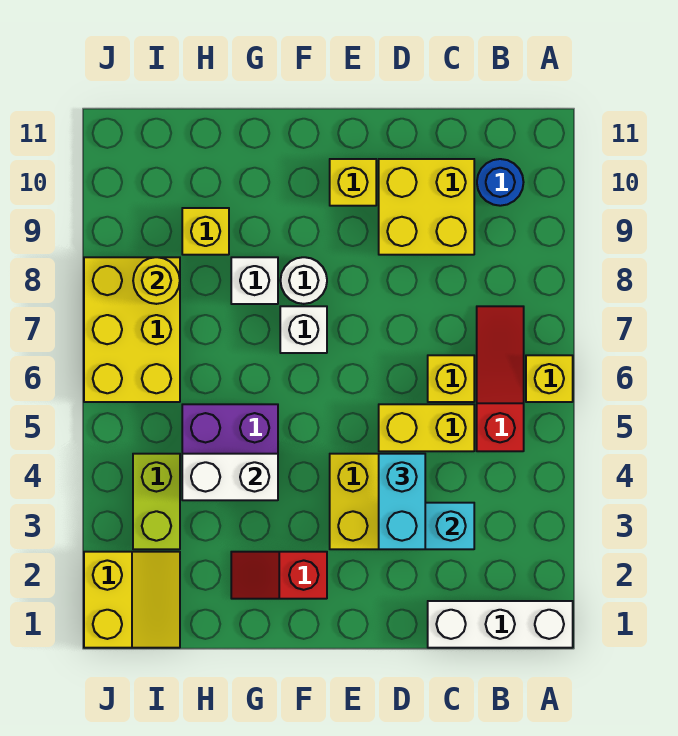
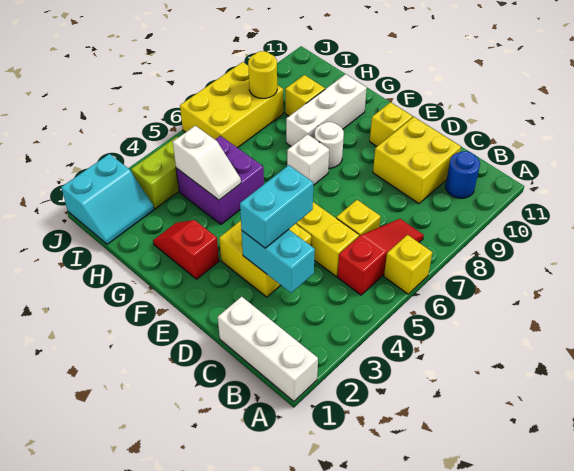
white brick G4:H4 level 2 -> white slope G4:H4 level 2 top H
white brick G8 level 1 -> white brick G8:G10 level 1
yellow slope I1:J2 level 1 top J -> cyan slope I1:J2 level 1 top J

